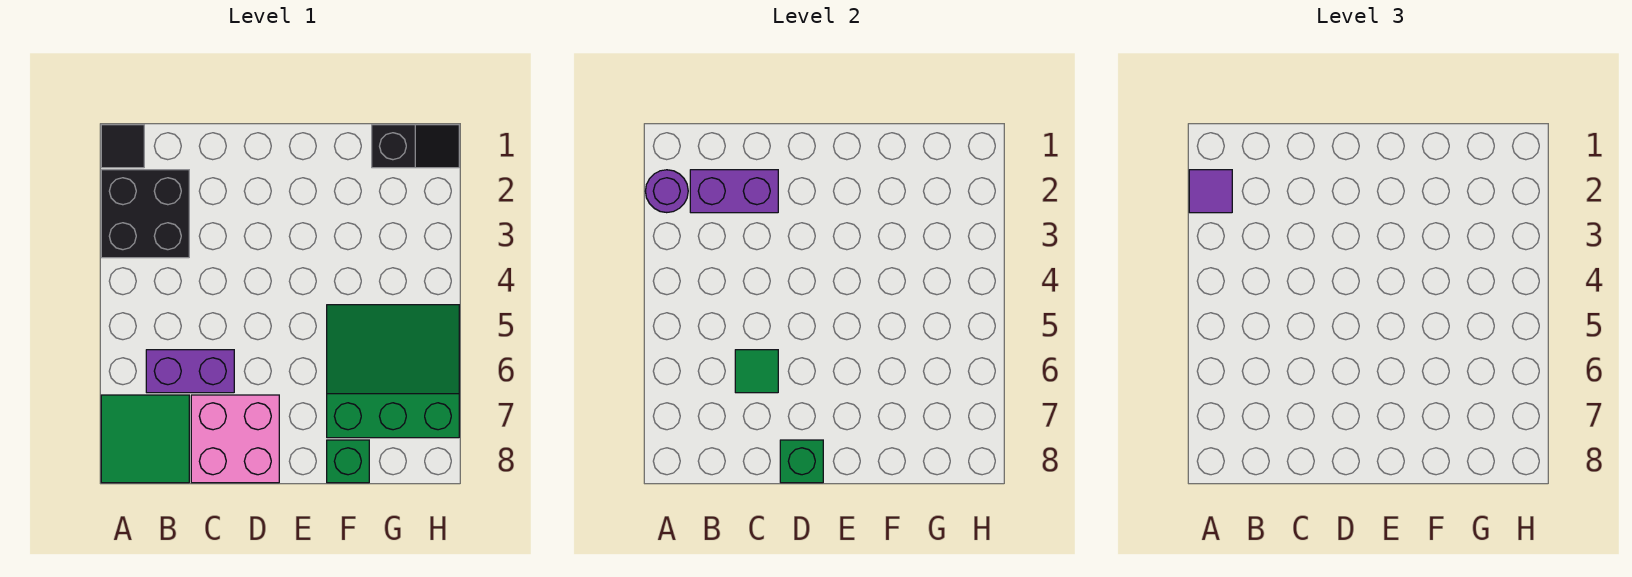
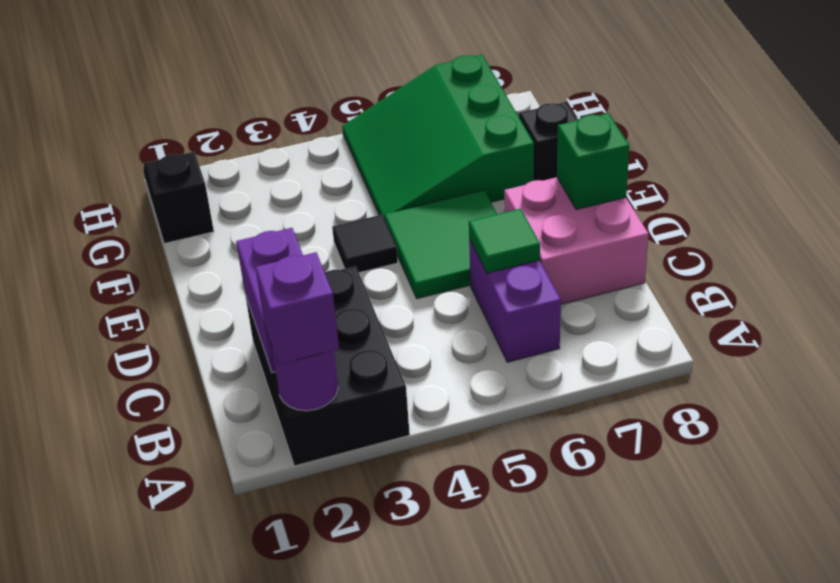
black tile A1 level 1 -> black tile E4 level 1
black brick A2:B3 level 1 -> black brick A2:C3 level 1
purple tile A2 level 3 -> purple brick A2 level 3
green tile A7:B8 level 1 -> green tile D5:E6 level 1
green brick F8 level 1 -> black brick F8 level 1

